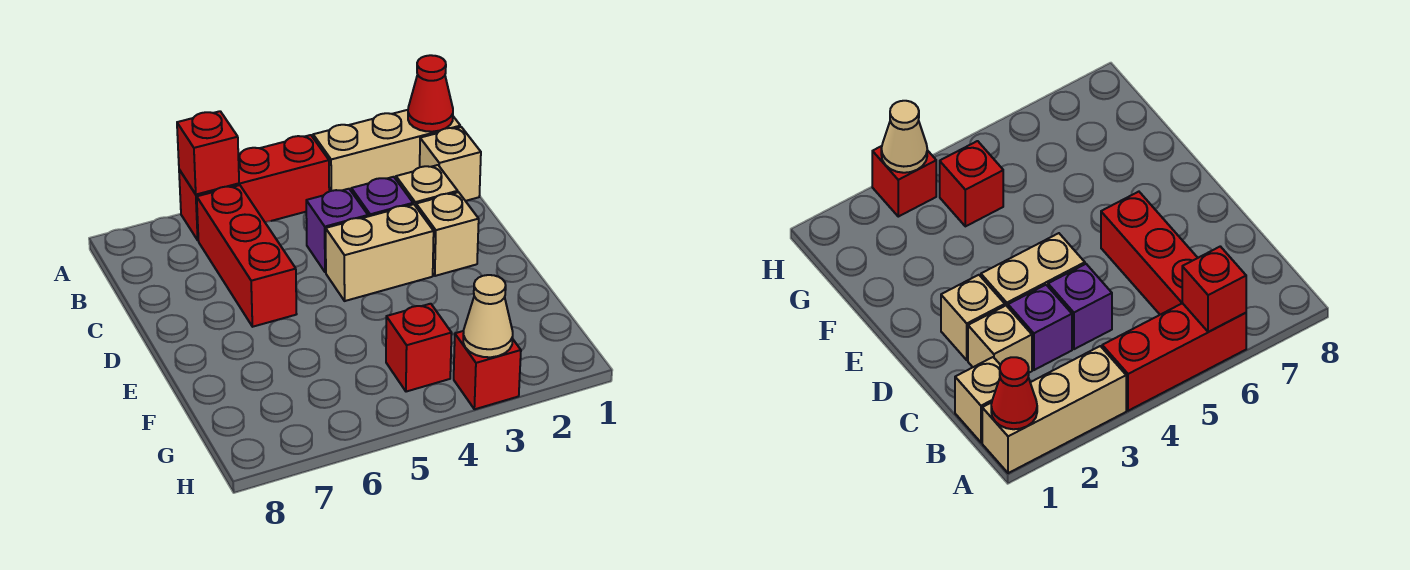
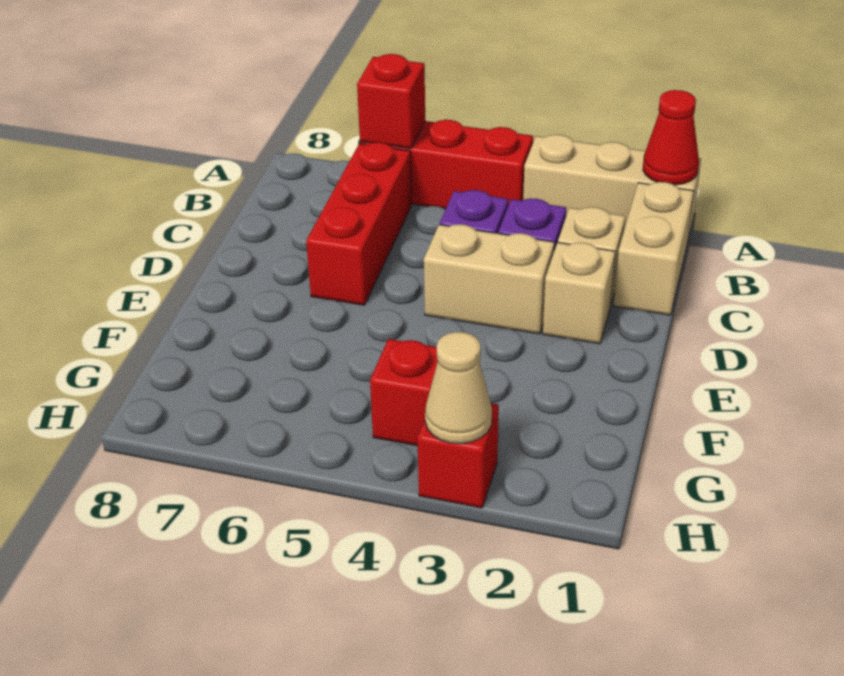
tan brick B1 level 1 -> tan brick B1:C1 level 1

